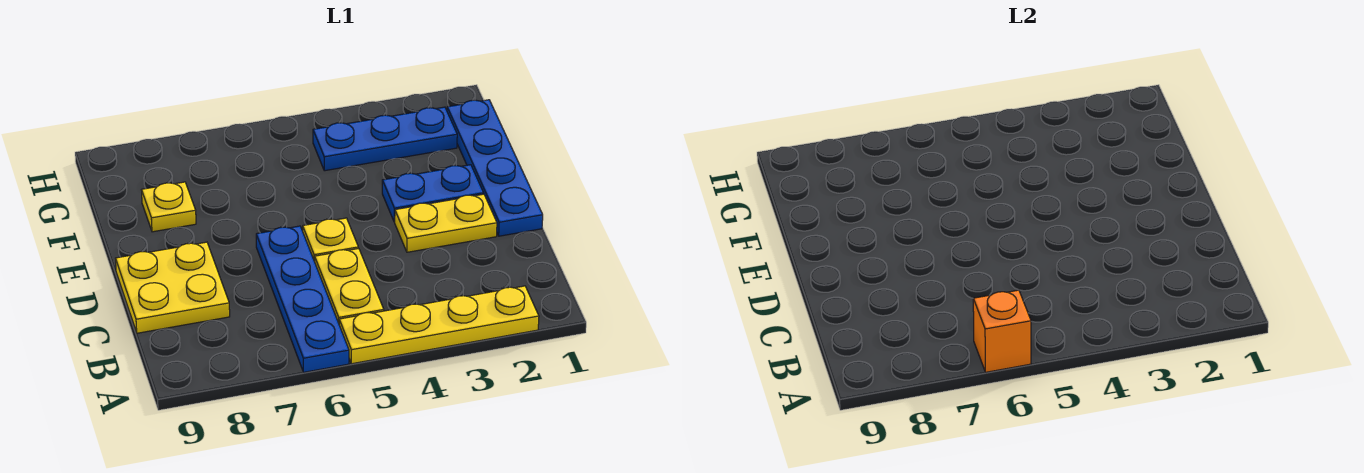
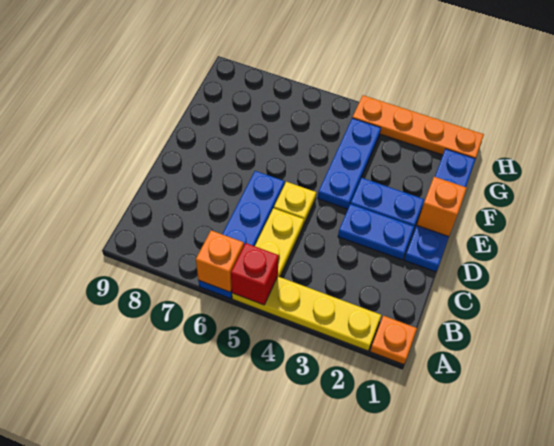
none -> orange plate A1 level 1
none -> red brick A5 level 2
yellow plate C8:D9 level 1 -> none
yellow plate D2:D3 level 1 -> blue plate D2:D3 level 1
none -> orange brick E1 level 2
yellow plate F8 level 1 -> none
blue plate G2:G4 level 1 -> blue plate E4:G4 level 1
none -> orange plate H1:H4 level 1

